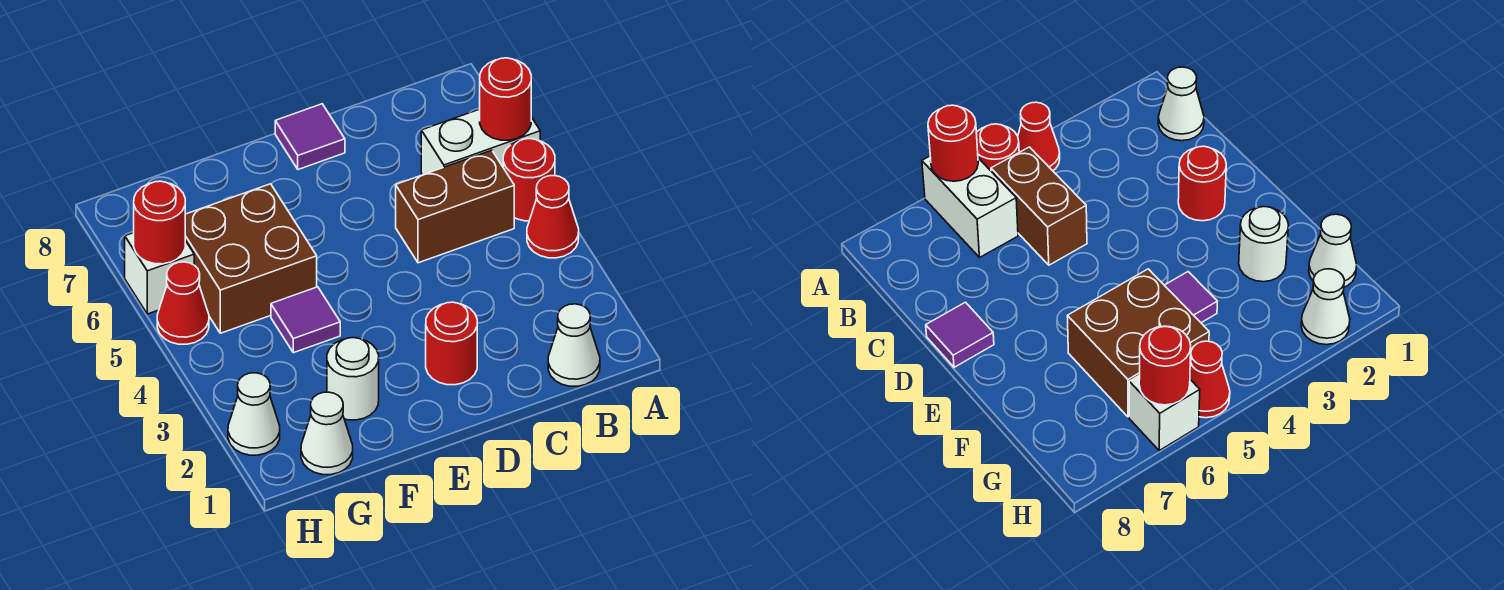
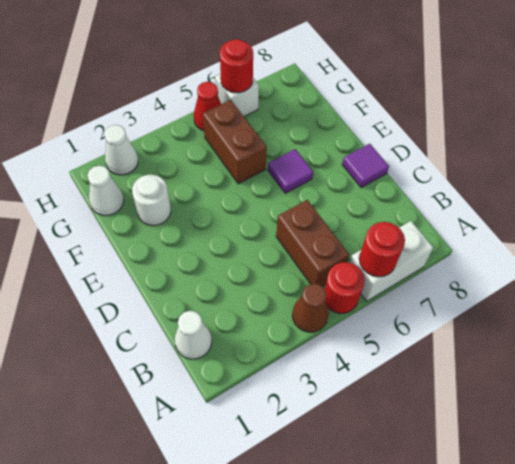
red cone A4 level 1 -> brown cone A4 level 1
white brick A6:B6 level 1 -> white brick A6:A7 level 1
red round brick D2 level 1 -> none
purple tile F4 level 1 -> purple tile E6 level 1
brown brick F5:G6 level 1 -> brown brick F5:G5 level 1

